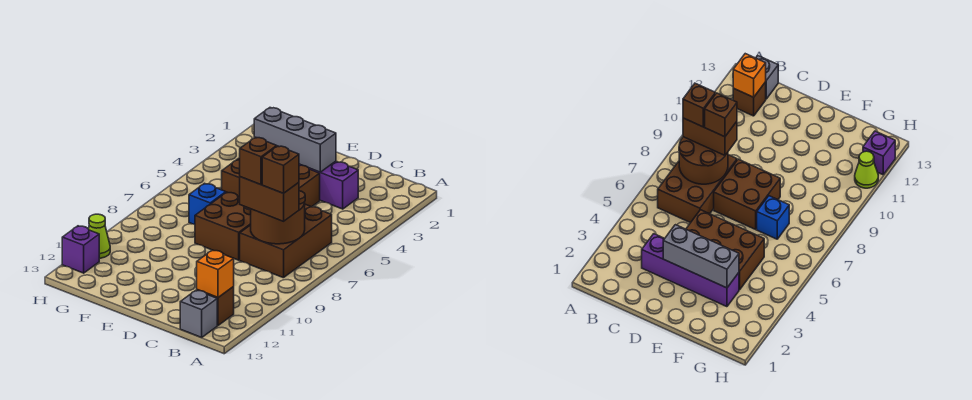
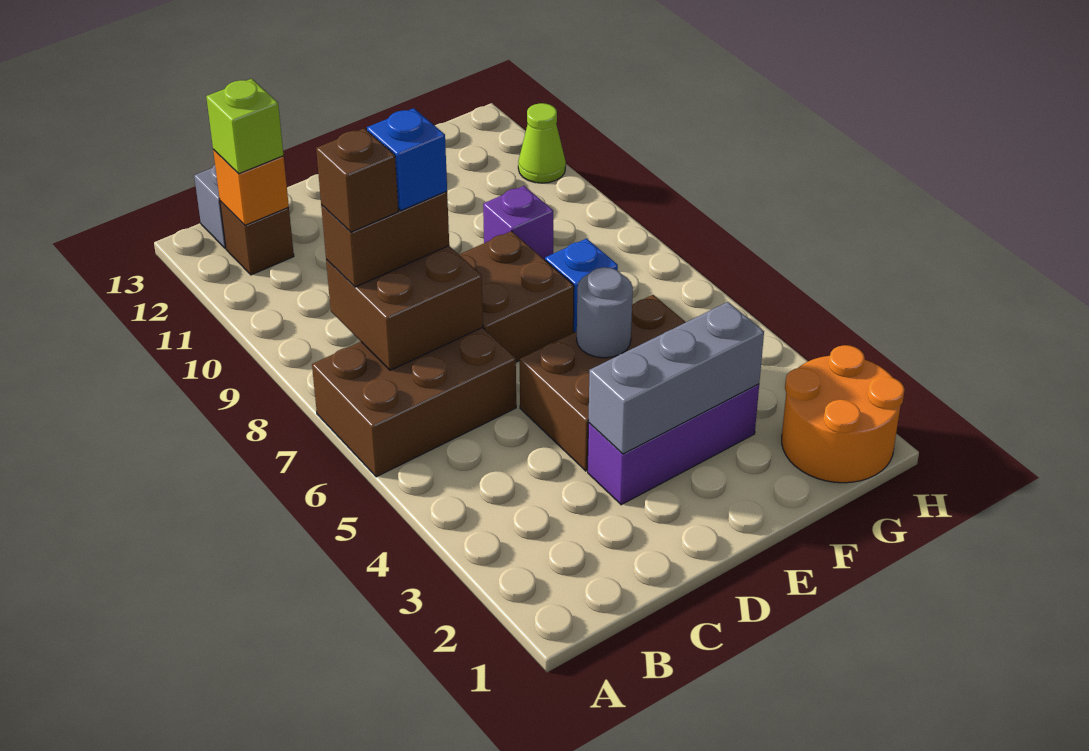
brown brick B6:C8 level 1 -> brown brick A6:C7 level 1
brown round brick B7:C8 level 2 -> brown brick B7:C8 level 2
none -> lime brick B12 level 3
purple brick C3:F3 level 1 -> purple brick D3:F3 level 1
brown brick C8 level 4 -> blue brick C8 level 4
none -> grey round brick E5 level 2
none -> orange round brick G1:H2 level 1
purple brick H12 level 1 -> purple brick F9 level 1

